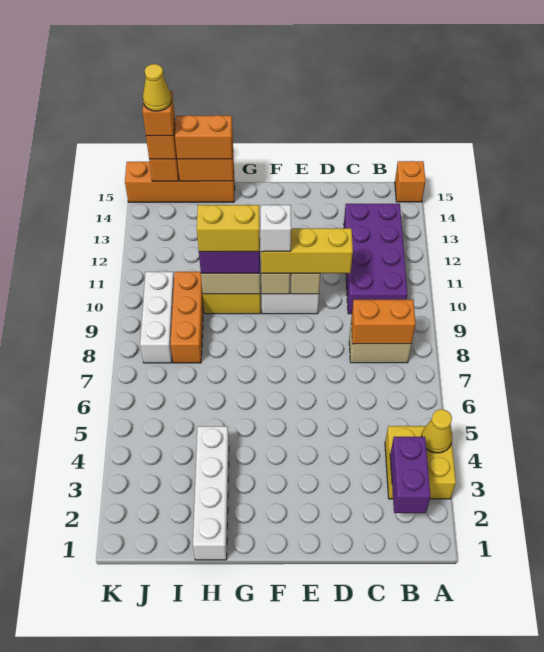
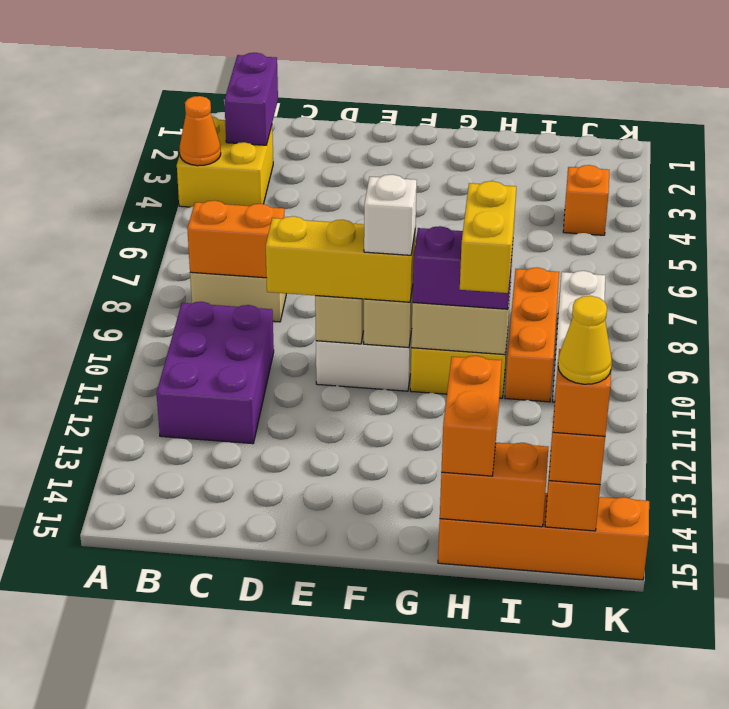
yellow cone A4 level 2 -> orange cone A4 level 2
orange brick A15 level 1 -> orange brick J4 level 1
purple brick B10:C13 level 1 -> purple brick B10:C12 level 1
yellow brick G10:H10 level 4 -> yellow brick H10:H11 level 4
white brick H1:H4 level 1 -> none
orange brick H15:I15 level 3 -> orange brick H14:H15 level 3

